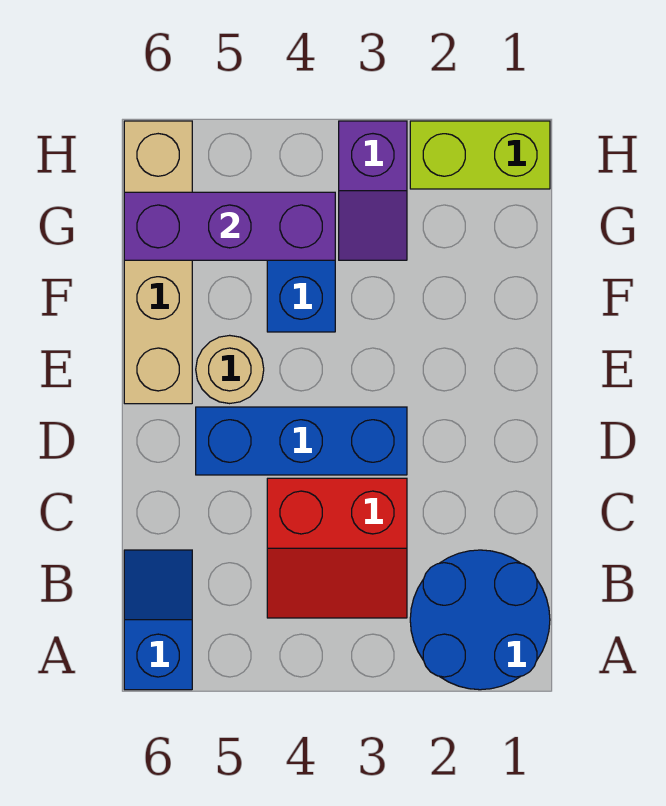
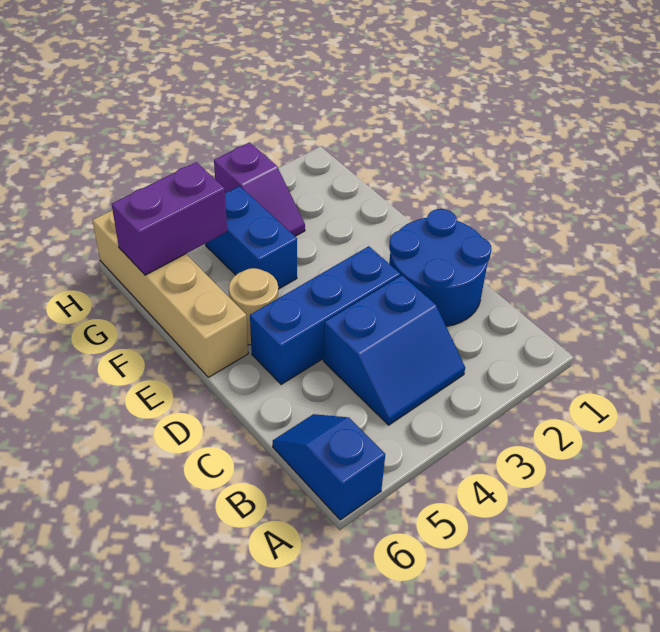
blue round brick A1:B2 level 1 -> blue round brick C1:D2 level 1
red slope B3:C4 level 1 top C -> blue slope B3:C4 level 1 top C
purple brick G4:G6 level 2 -> purple brick G5:G6 level 2
lime brick H1:H2 level 1 -> none

